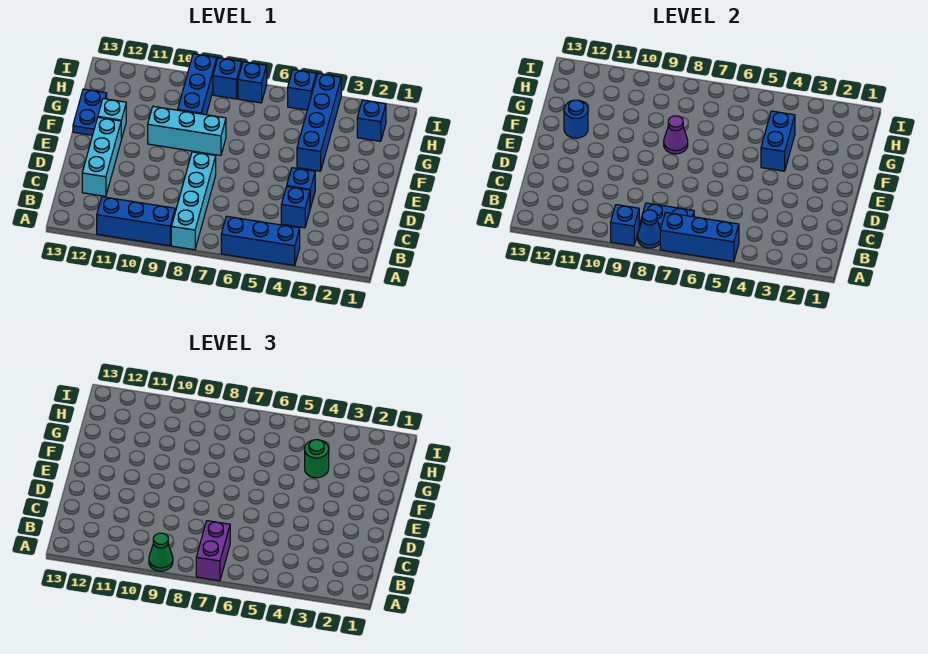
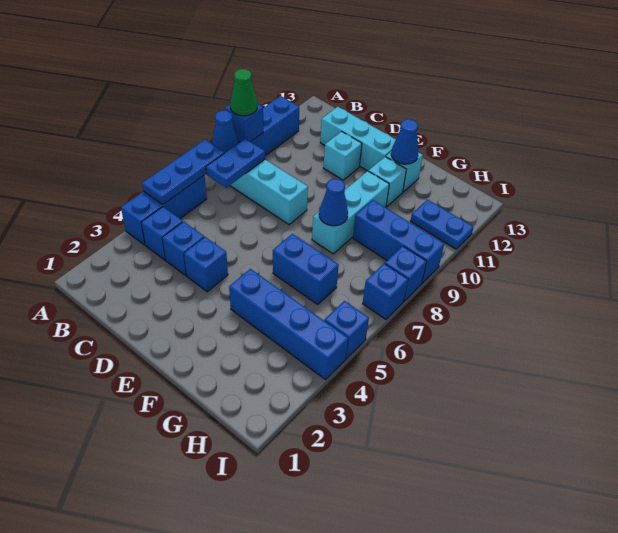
blue brick A5:A7 level 2 -> blue plate A5:A7 level 2
purple brick A7:B7 level 3 -> none
none -> cyan brick D11 level 1
blue brick F4:G4 level 2 -> blue brick F6:G6 level 1
purple cone F8 level 2 -> blue cone F8 level 2
none -> cyan brick F11 level 1
blue round brick F12 level 2 -> blue cone F12 level 2
blue plate F13:G13 level 1 -> blue plate H11:I11 level 1
green round brick G4 level 3 -> none
blue brick H2 level 1 -> blue brick B4 level 1

